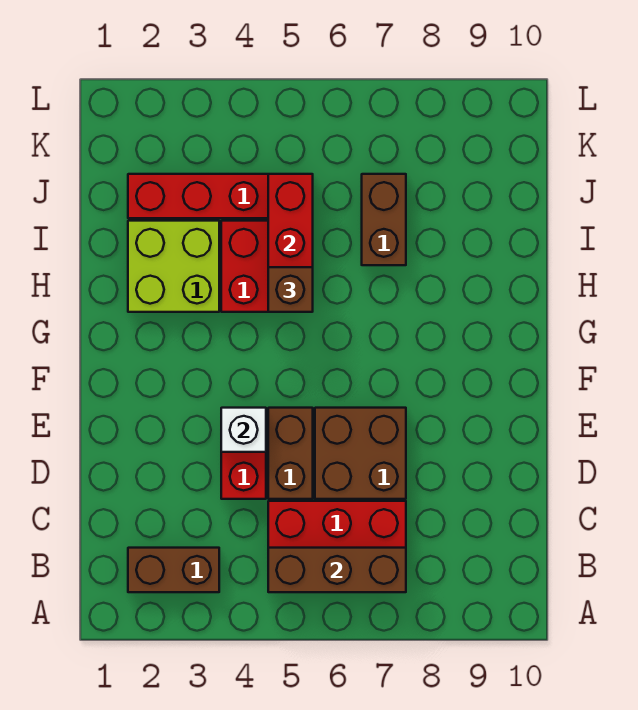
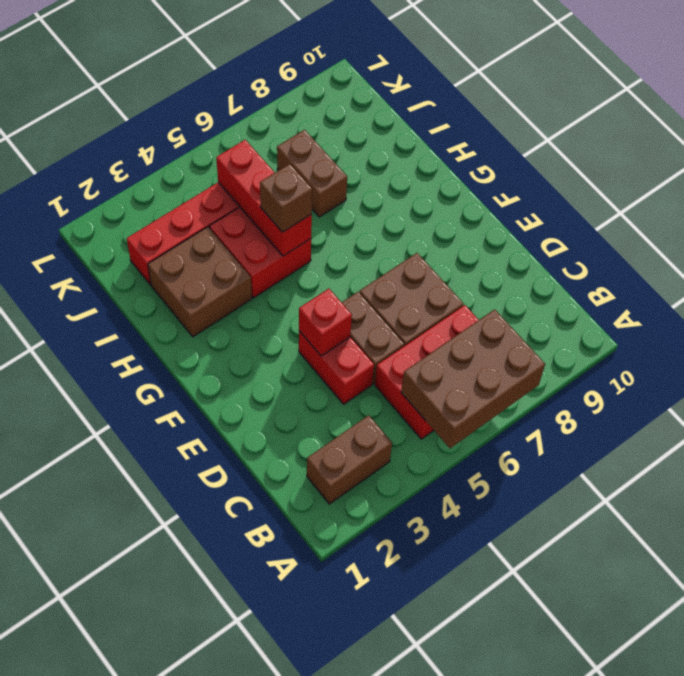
brown brick B5:B7 level 2 -> brown brick A5:B7 level 2
white brick E4 level 2 -> red brick E4 level 2
lime brick H2:I3 level 1 -> brown brick H2:I3 level 1

